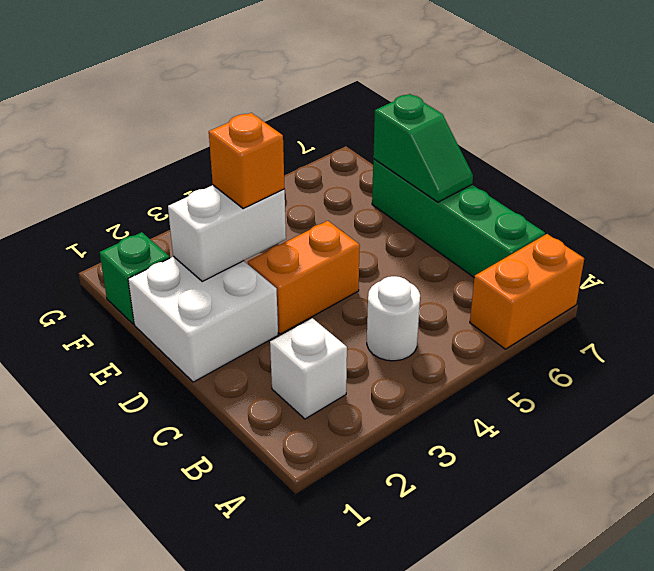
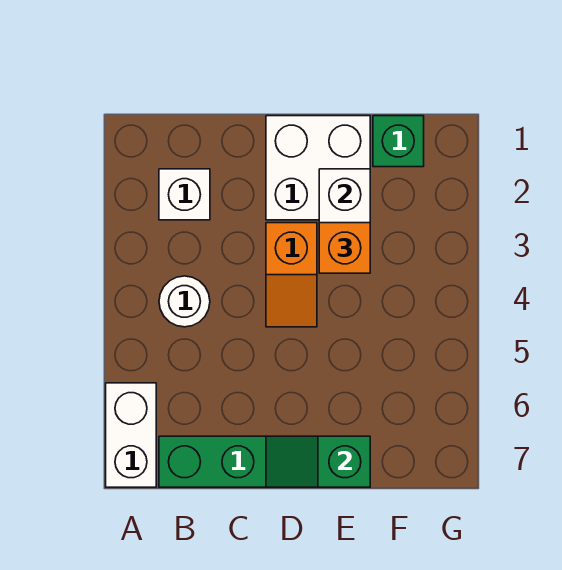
orange brick A6:A7 level 1 -> white brick A6:A7 level 1
orange brick D3:D4 level 1 -> orange slope D3:D4 level 1 top 3

